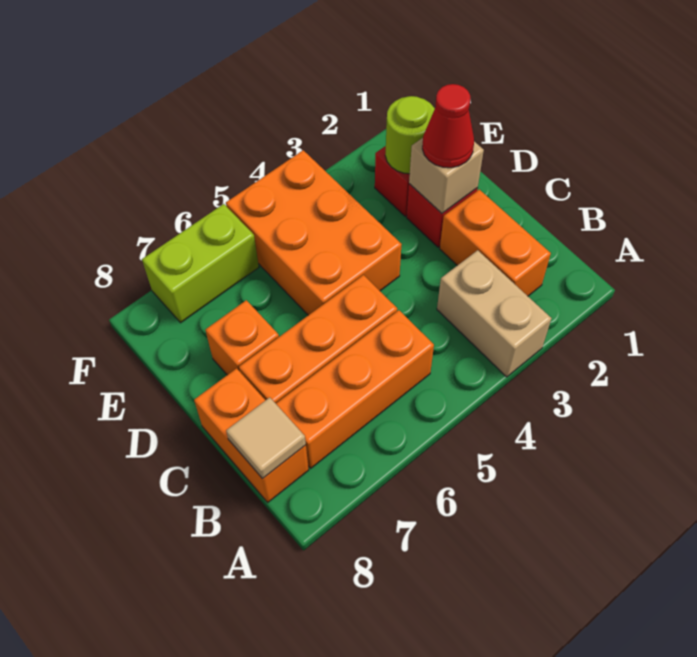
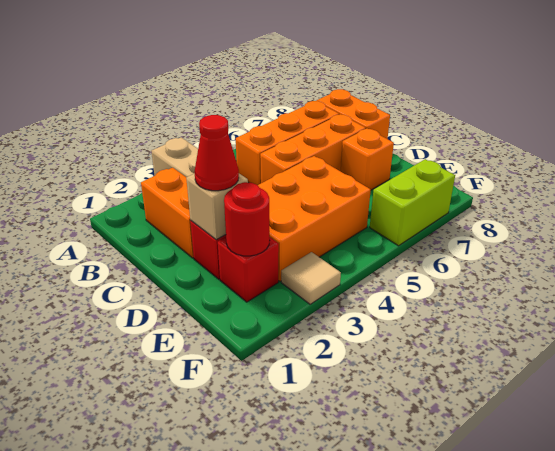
tan tile B8 level 2 -> tan tile F3 level 1
orange brick D4:F5 level 1 -> orange brick D3:E5 level 1
lime round brick E2 level 2 -> red round brick E2 level 2

